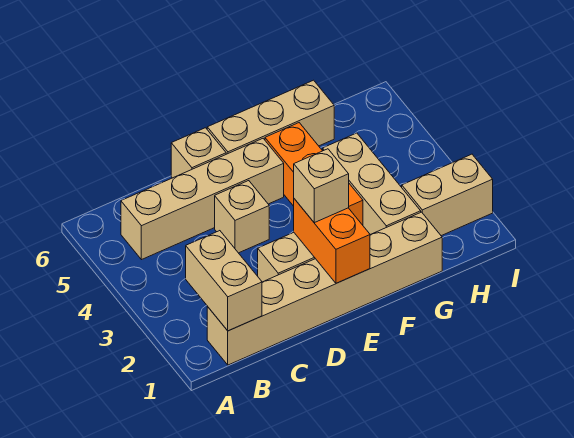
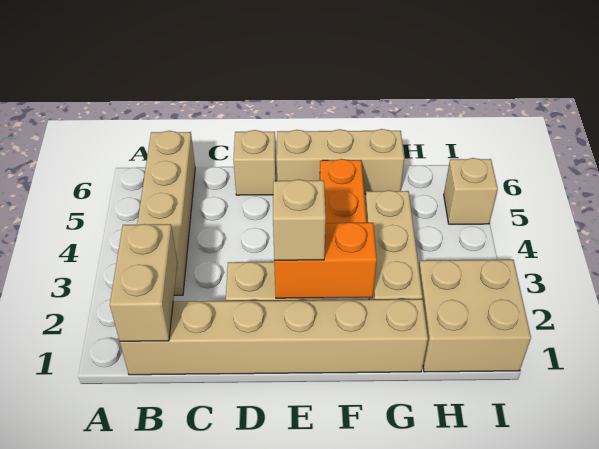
tan brick B5:E5 level 1 -> tan brick B3:B6 level 1
tan brick D4 level 1 -> tan brick I5 level 1
orange brick E1:E2 level 2 -> orange brick E2:F2 level 2
tan brick H2:I2 level 1 -> tan brick H1:I2 level 1

